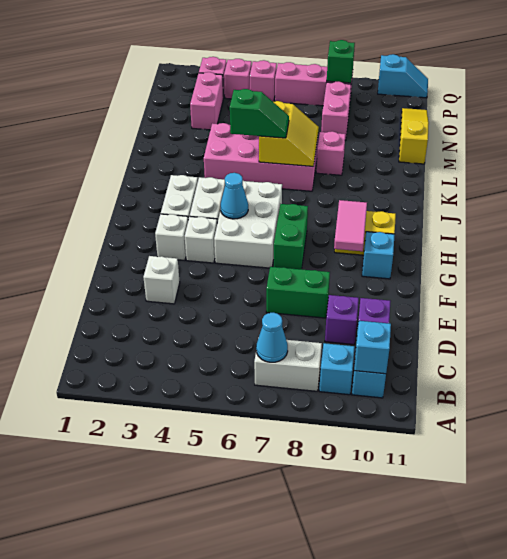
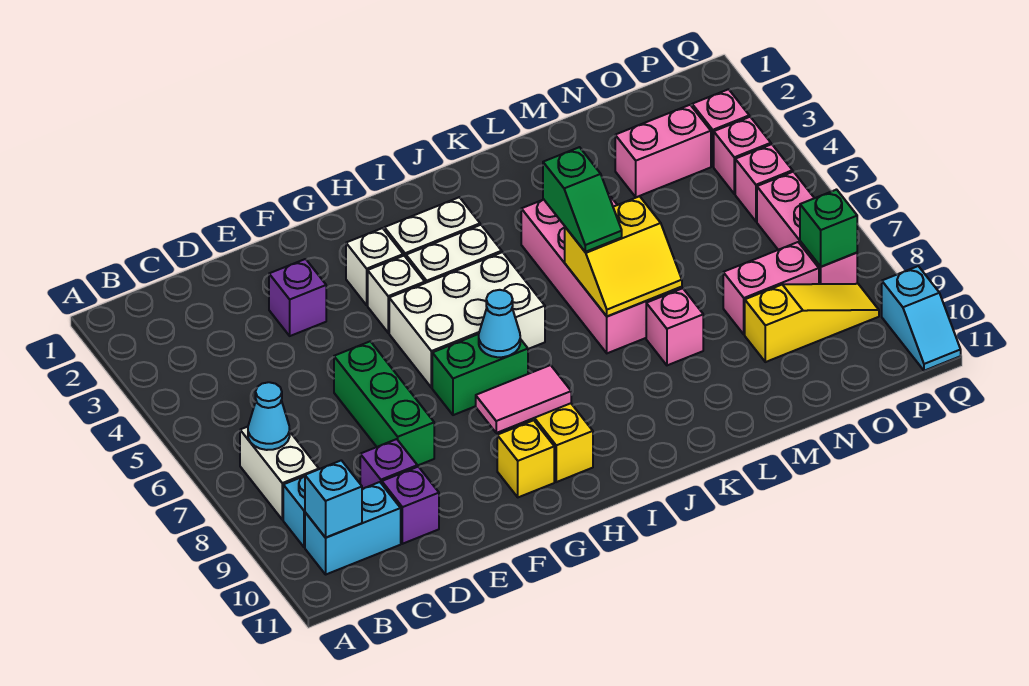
white brick E3 level 1 -> purple brick E3 level 1
green brick E7:E8 level 1 -> green brick E6:E8 level 1
cyan brick G10 level 1 -> yellow brick G10 level 1
cyan cone H5 level 2 -> cyan cone H7 level 2
yellow slope M11:O11 level 1 top M -> yellow slope N9:P9 level 1 top N

